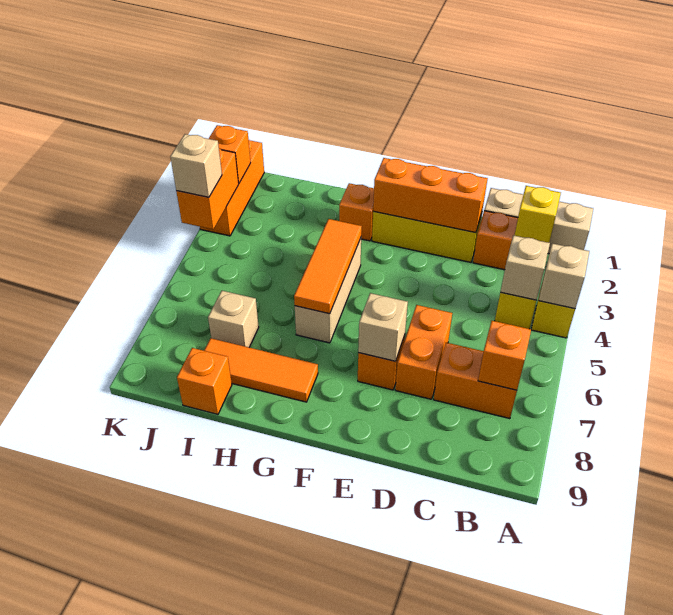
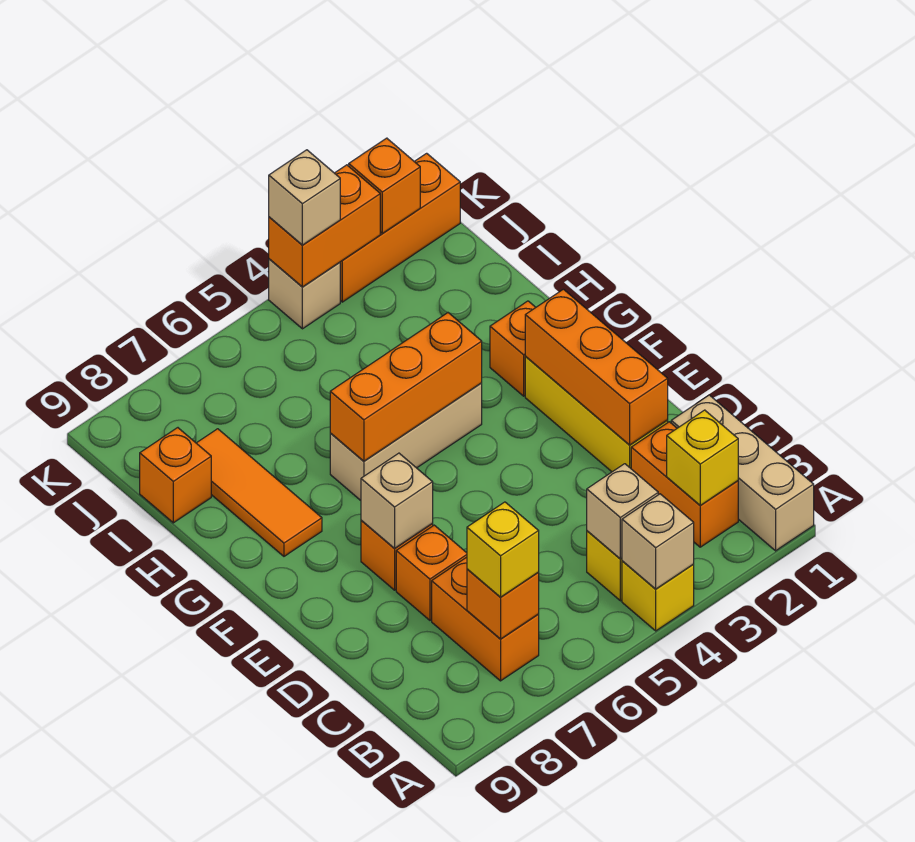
none -> yellow brick B7 level 3
orange brick D6:D7 level 1 -> orange brick D7 level 1
orange tile G4:G6 level 2 -> orange brick G4:G6 level 2
tan brick I7 level 1 -> tan brick K4 level 1

